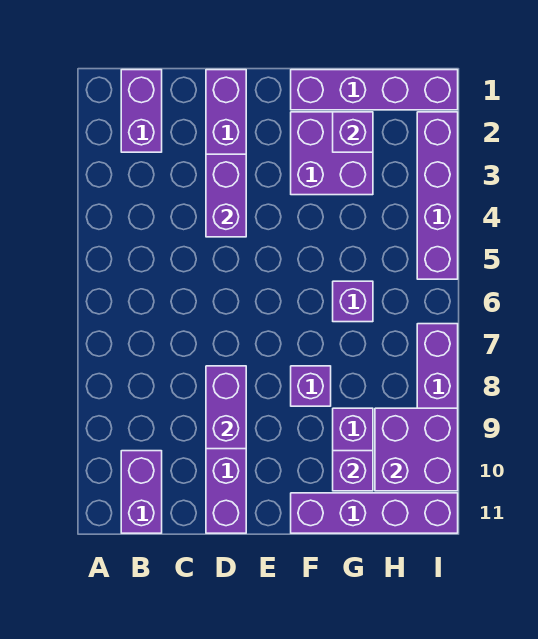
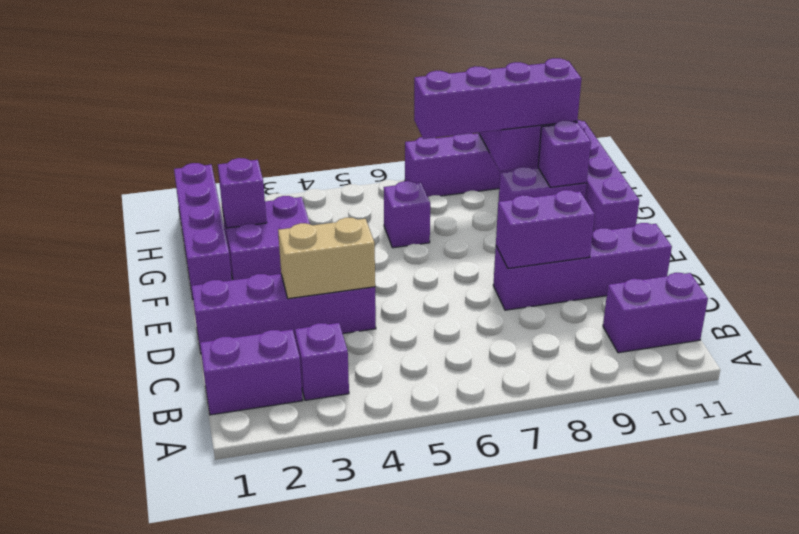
purple brick D3:D4 level 2 -> tan brick D3:D4 level 2
purple brick F8 level 1 -> purple brick B3 level 1
purple brick I2:I5 level 1 -> purple brick H7:H10 level 3

